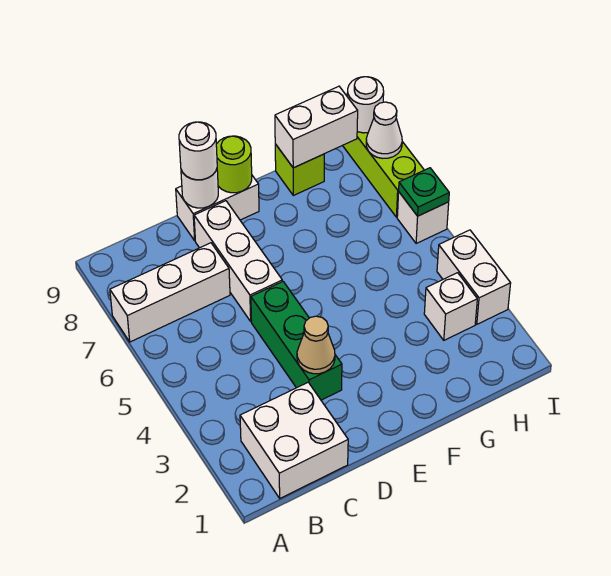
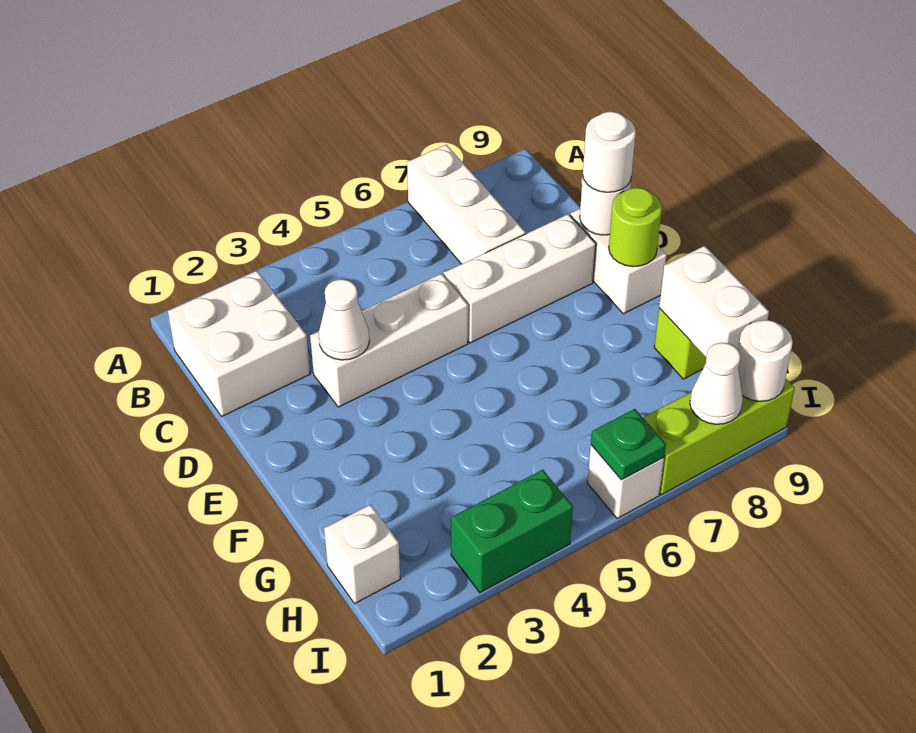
green brick D3:D5 level 1 -> white brick D3:D5 level 1
tan cone D3 level 2 -> white cone D3 level 2
white brick H3 level 1 -> white brick H1 level 1
white brick I3:I4 level 1 -> green brick I3:I4 level 1

